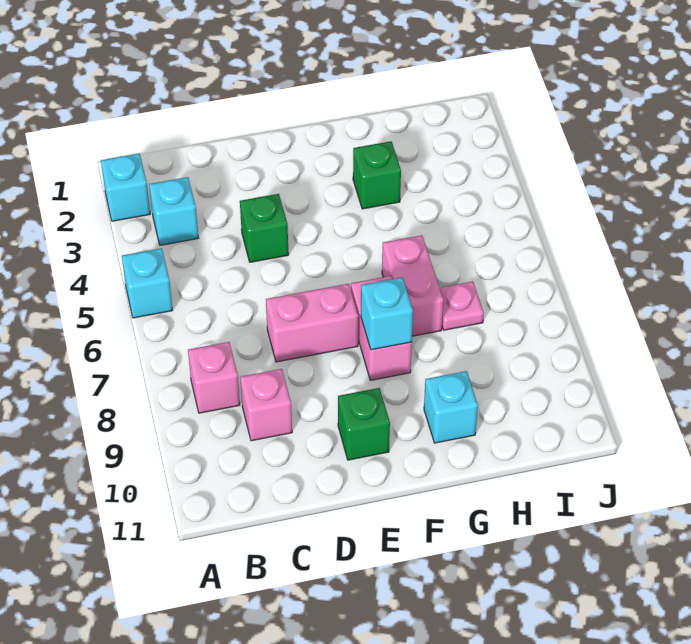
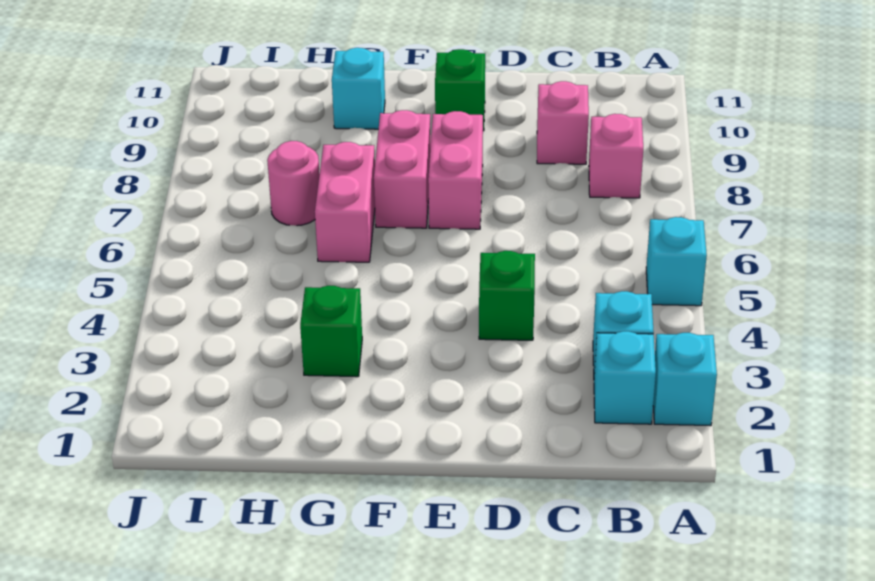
pink brick D7:E7 level 1 -> pink brick E7:E8 level 1
cyan brick F8 level 2 -> cyan brick B2 level 1
pink plate H7 level 1 -> pink round brick H7 level 1

